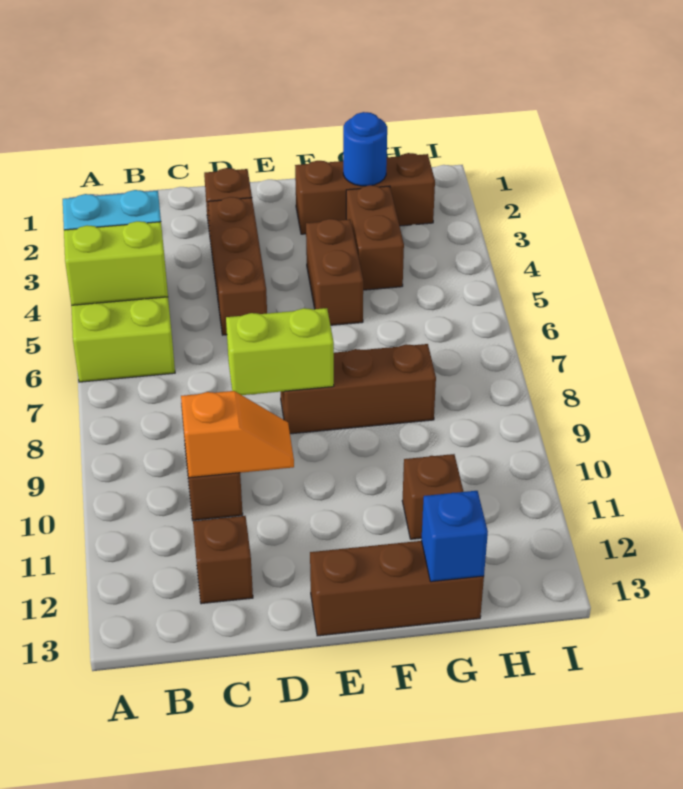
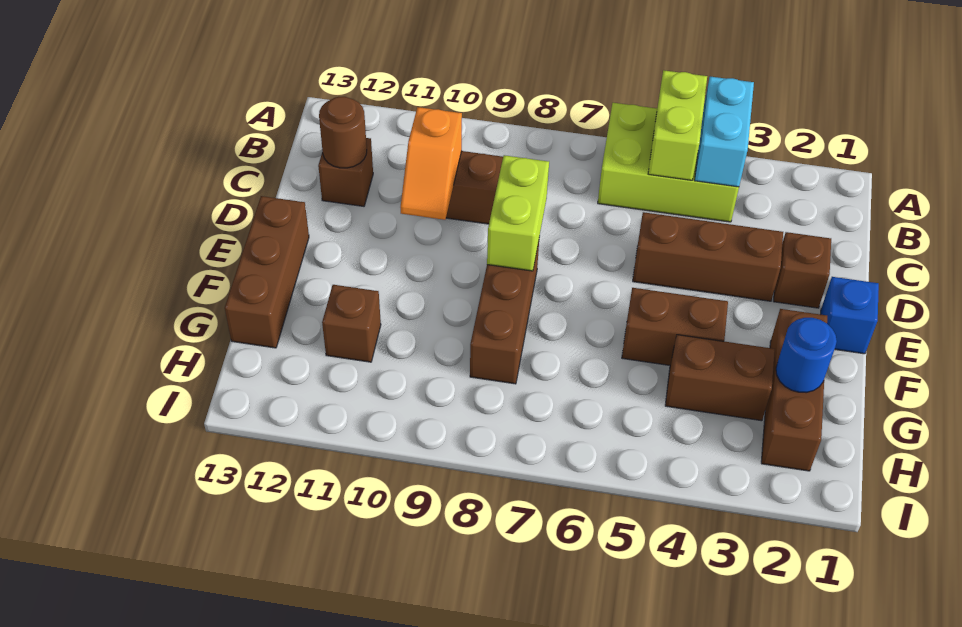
none -> brown round brick C12 level 2
blue brick G13 level 2 -> blue brick E1 level 1

